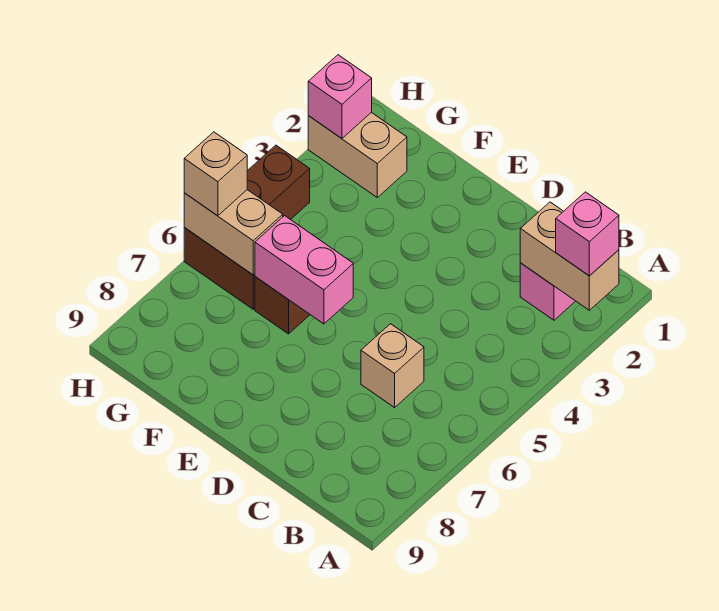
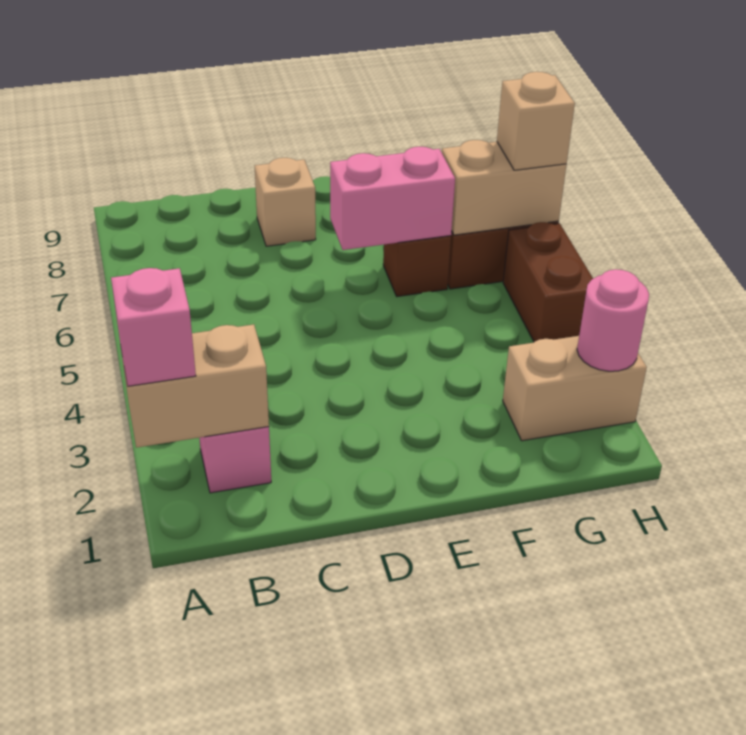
tan brick C6 level 1 -> tan brick D8 level 1
pink brick H2 level 2 -> pink round brick H2 level 2

